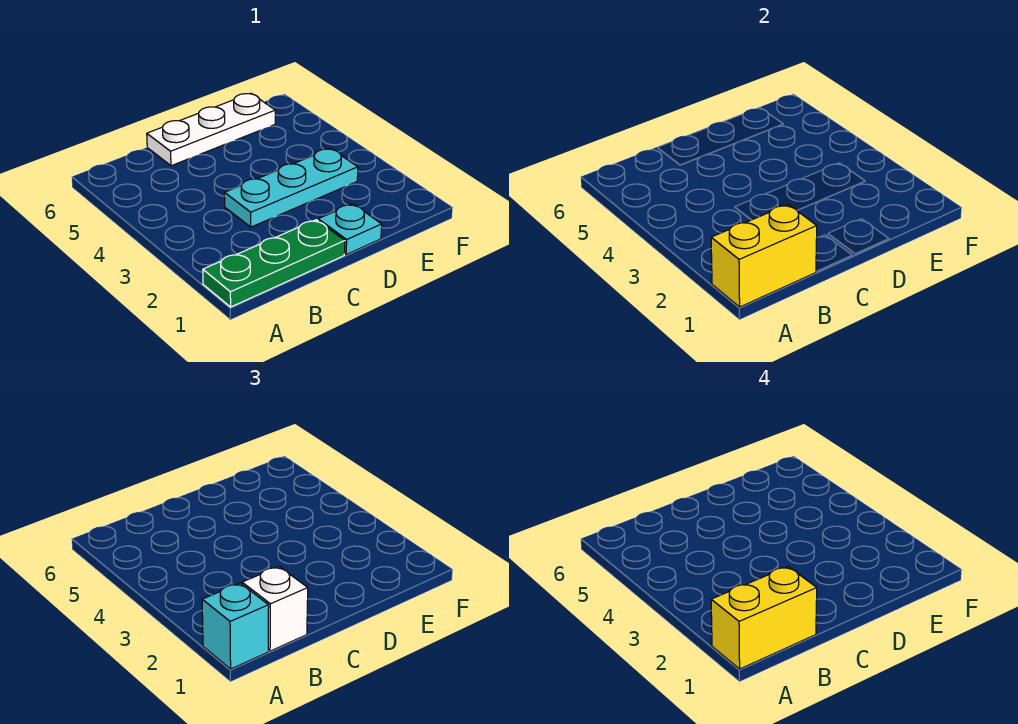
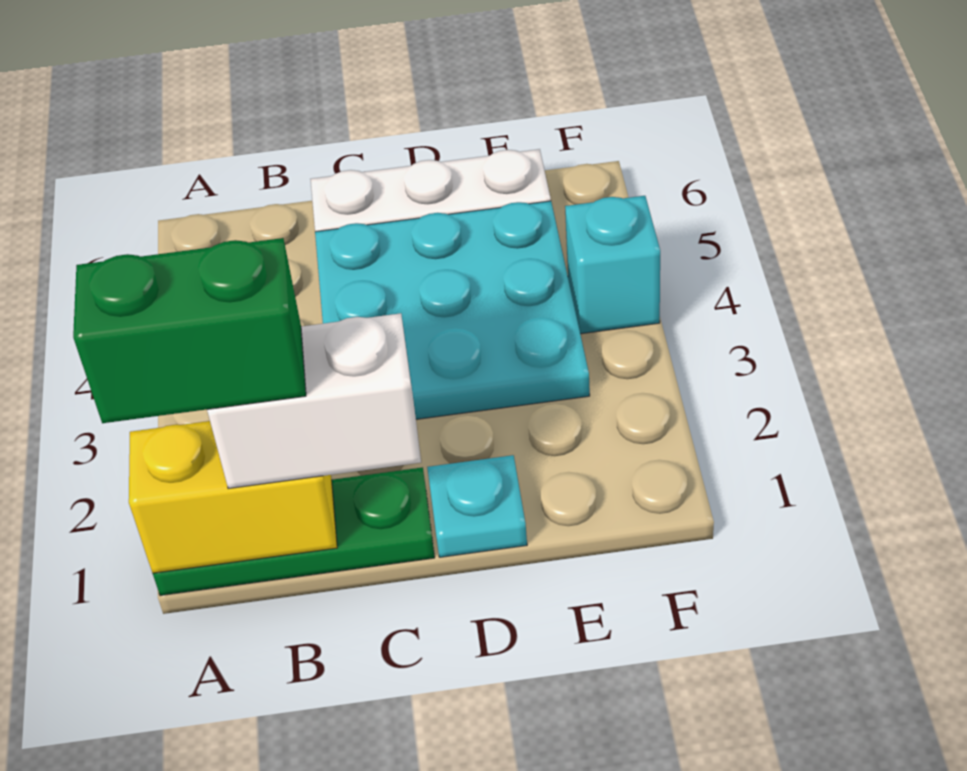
cyan brick A1 level 3 -> cyan brick F4 level 1
yellow brick A1:B1 level 4 -> green brick A1:B1 level 4
white brick B1 level 3 -> white brick B1:C1 level 3
cyan plate C3:E3 level 1 -> cyan plate C3:E5 level 1

